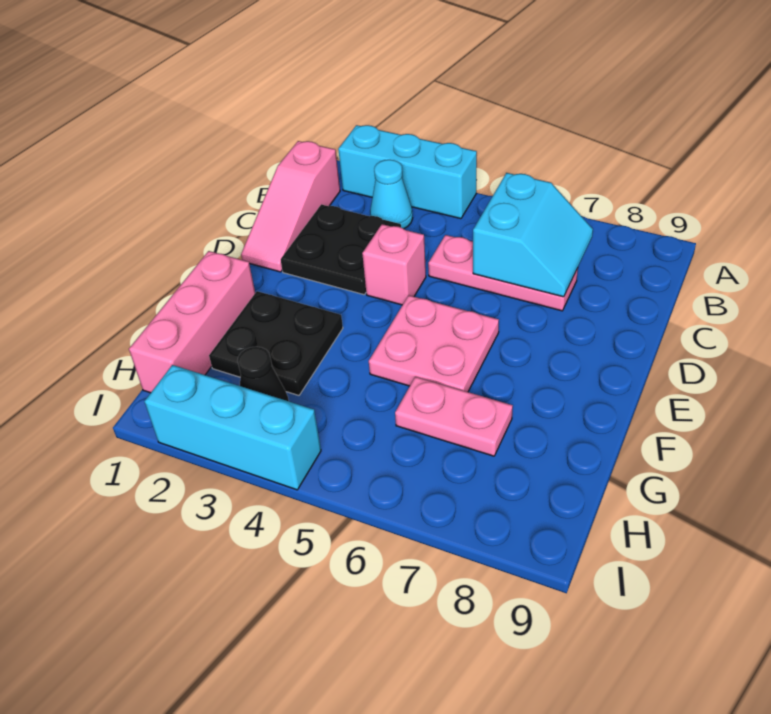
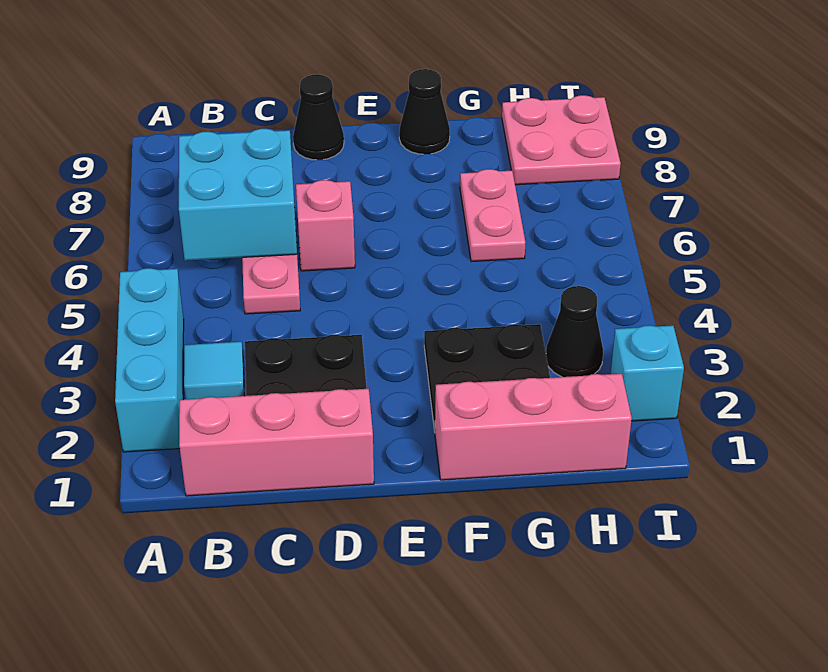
pink slope B1:D1 level 1 top B -> pink brick B1:D1 level 1
cyan cone B3 level 1 -> cyan tile B3 level 1
cyan slope B6:C7 level 2 top 6 -> cyan brick B6:C7 level 2
pink brick D4 level 1 -> pink brick D6 level 1
none -> black cone D9 level 1
pink plate E5:F6 level 1 -> pink plate H8:I9 level 1
none -> black cone F9 level 1
cyan brick I2:I4 level 1 -> cyan brick I2 level 1

